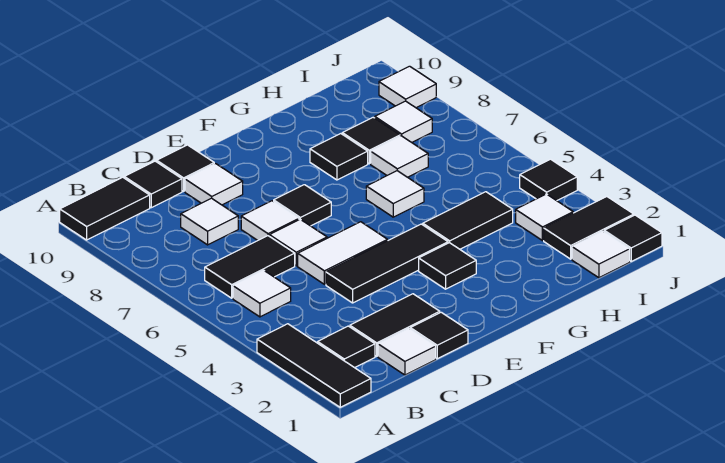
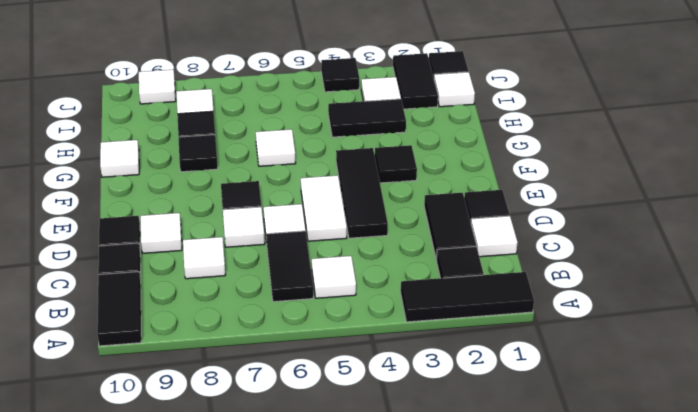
black tile G4:H4 level 1 -> black tile H3:H4 level 1
white tile H7 level 1 -> white tile G10 level 1

